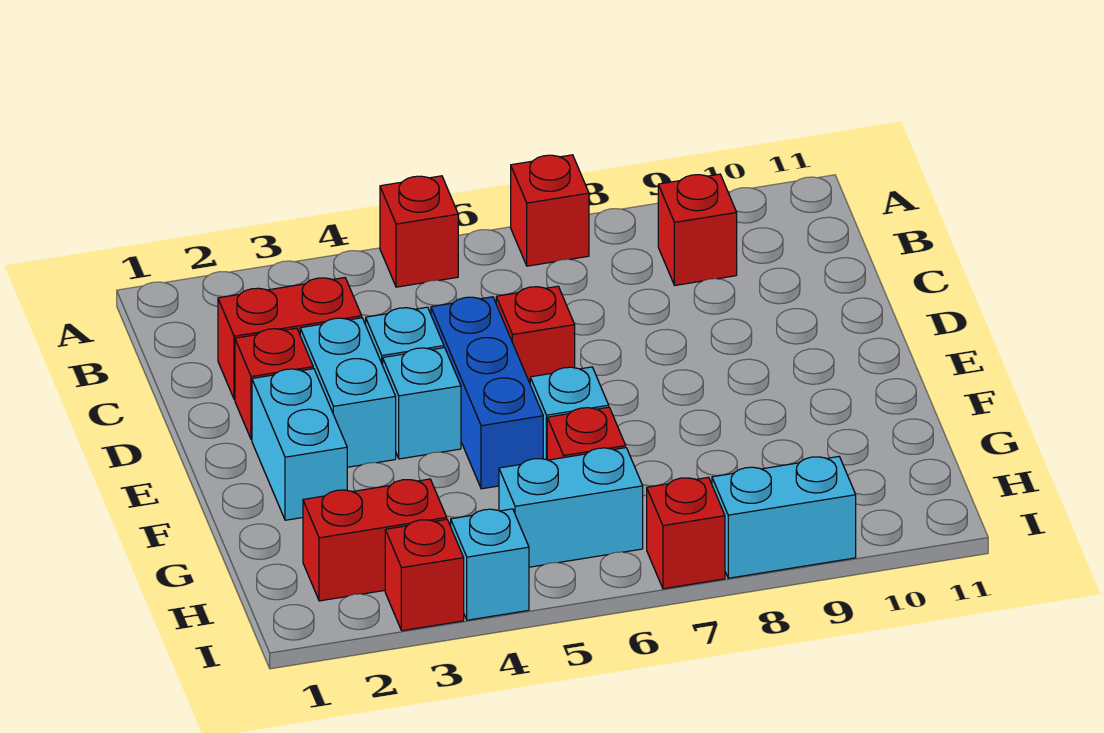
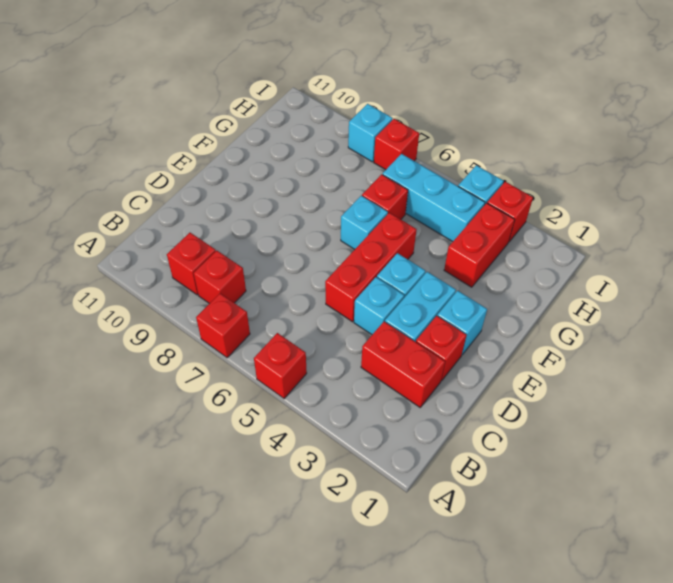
blue brick D5:F5 level 1 -> red brick D5:F5 level 1
red brick D6 level 1 -> red brick B8 level 1
cyan brick E2:F2 level 1 -> cyan brick E2 level 1
red brick H2:H3 level 1 -> red brick G3:H3 level 1
cyan brick H5:H6 level 1 -> cyan brick H4:H6 level 1
cyan brick I8:I9 level 1 -> cyan brick I8 level 1

